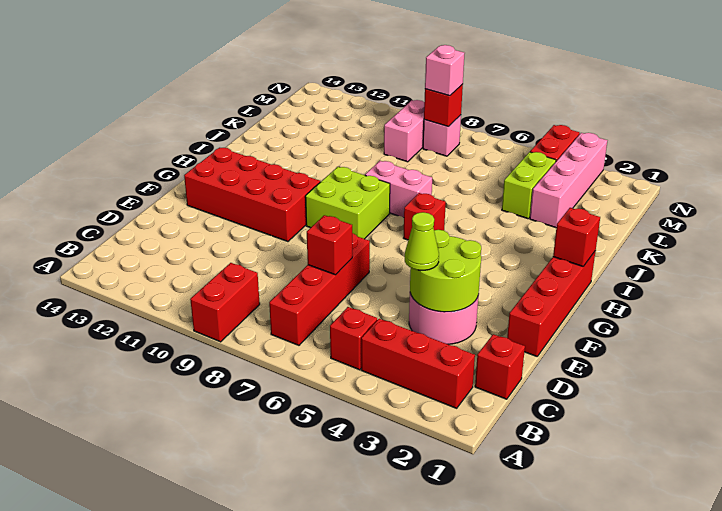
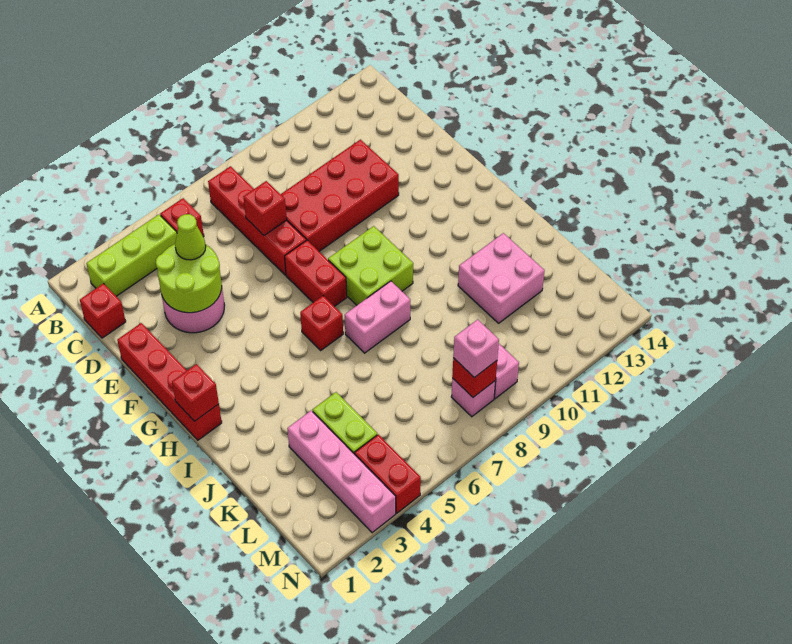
red brick A9:B9 level 1 -> red brick F7:G7 level 1
red brick B2:B4 level 1 -> lime brick B2:B4 level 1
red brick F10:G13 level 1 -> red brick D8:E11 level 1
none -> pink brick J11:K12 level 1

